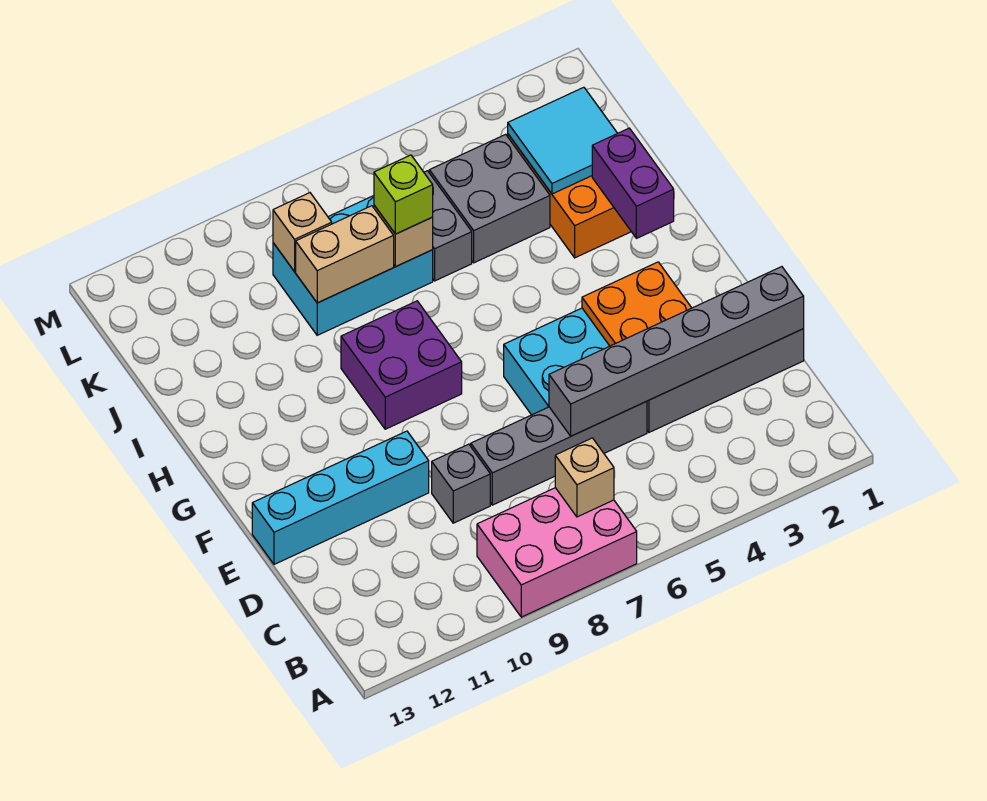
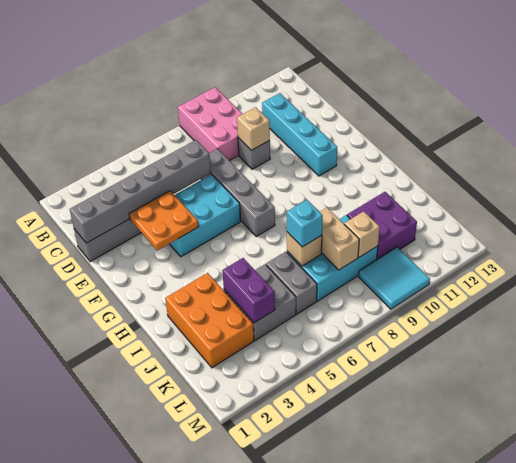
pink brick A7:B9 level 1 -> pink brick A8:C9 level 1
tan brick B7 level 2 -> tan brick D9 level 2
grey brick D5:D8 level 1 -> grey brick D7:G7 level 1
cyan brick E10:E13 level 1 -> cyan brick C11:F11 level 1
purple brick G8:H9 level 1 -> purple brick J10:K11 level 1
purple brick H2:I2 level 2 -> purple brick J4:K4 level 2
cyan tile J2:K3 level 2 -> cyan tile L9:M10 level 1
lime brick J7 level 3 -> cyan brick J7 level 3
tan brick J8:J9 level 2 -> tan brick J8:K8 level 2

